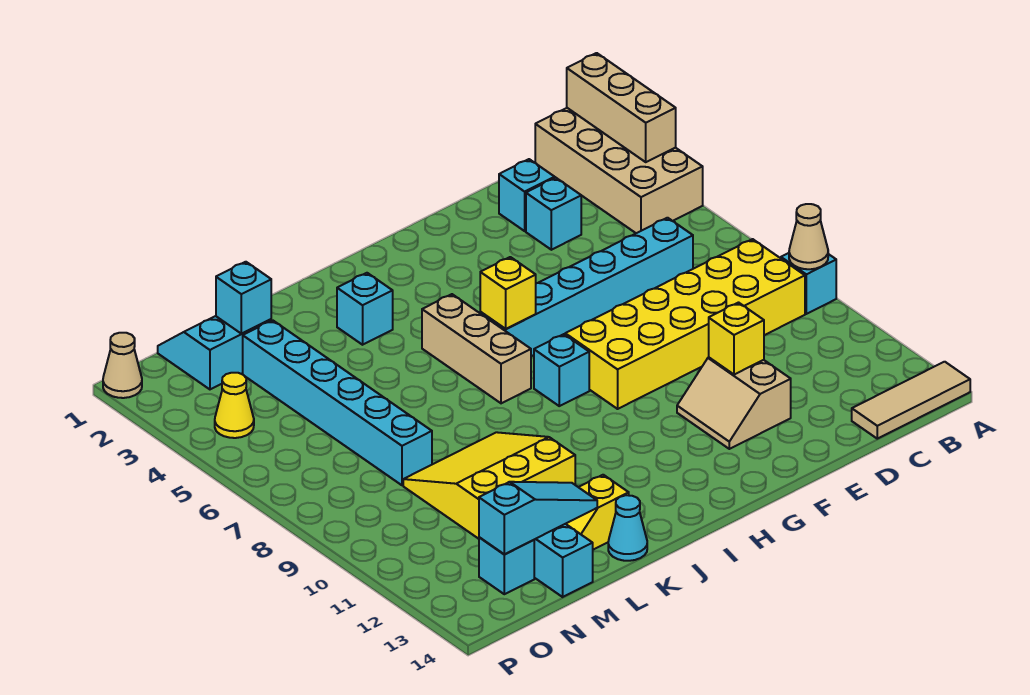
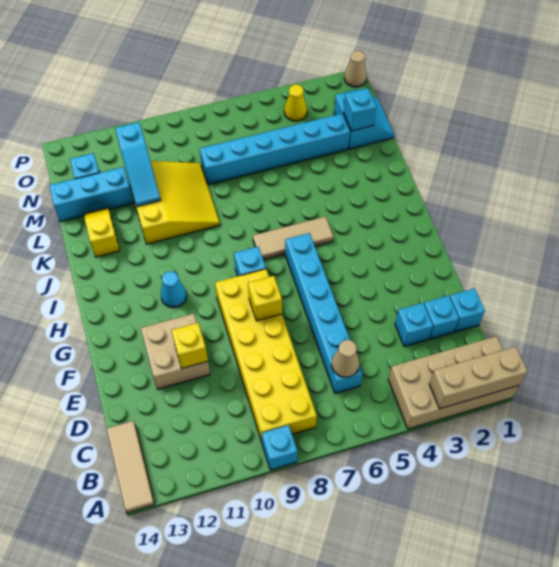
tan cone A9 level 2 -> tan cone C6 level 2
tan slope E11:F12 level 1 top E -> tan brick E11:F12 level 1
yellow brick H6 level 2 -> yellow brick F8 level 2
tan brick I5:I7 level 1 -> tan tile I5:I7 level 1
cyan brick J3 level 1 -> cyan brick D1 level 1
cyan cone K14 level 1 -> cyan cone H11 level 1
cyan slope L13:N13 level 2 top N -> cyan slope L11:N11 level 2 top N

